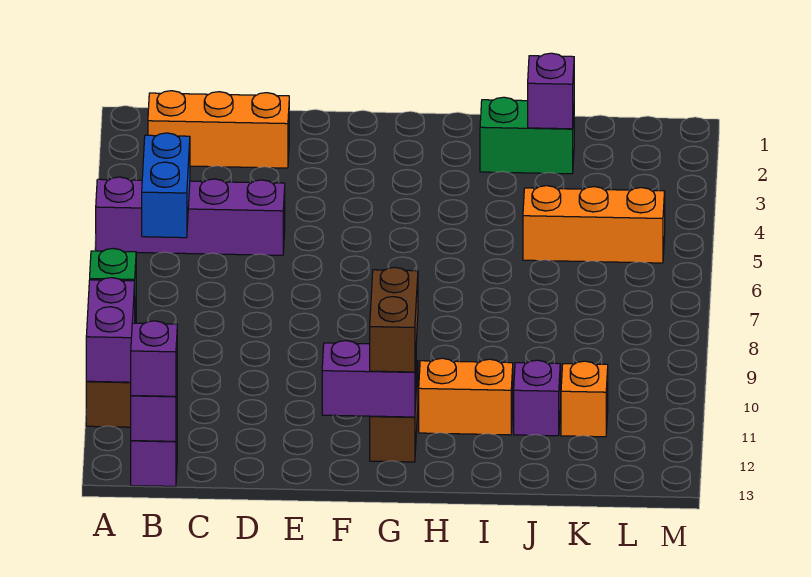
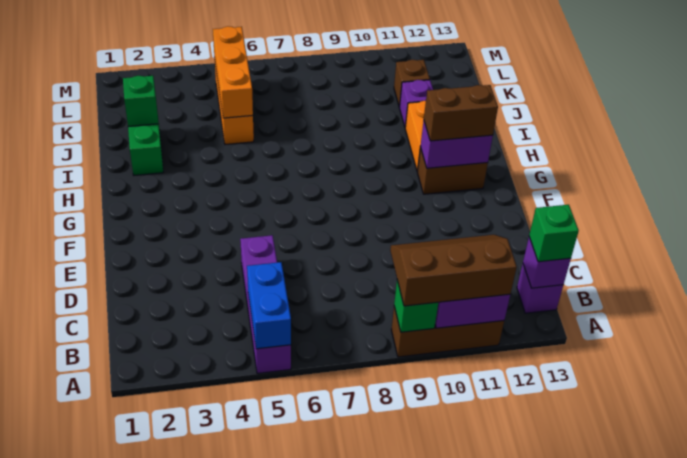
none -> brown slope A9:B11 level 3 top A
orange brick B2:D2 level 1 -> orange brick J5:L5 level 2
blue brick B5:B6 level 2 -> blue brick A5:B5 level 2
purple brick B13 level 3 -> green brick B13 level 3
purple brick F12:G12 level 2 -> purple brick G11:G12 level 2
purple brick J2 level 2 -> green brick J2 level 2
orange brick K11 level 1 -> brown brick K11 level 1

